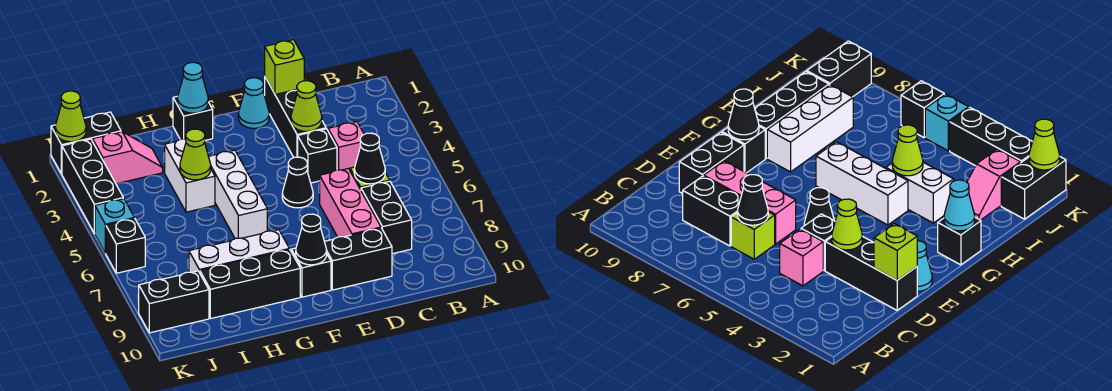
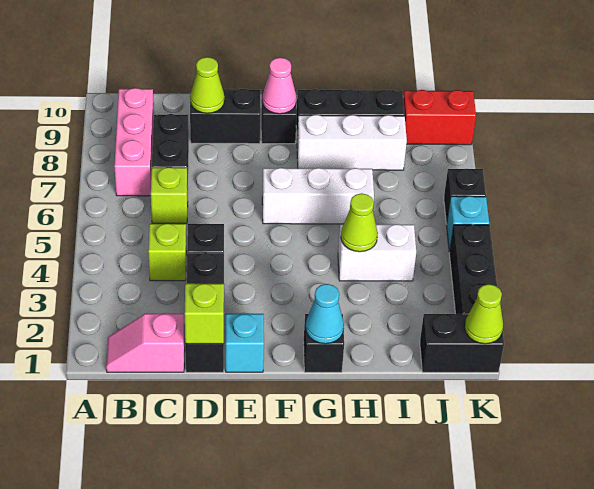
pink brick C4 level 1 -> lime brick C4 level 1
black cone C6 level 2 -> none
lime cone D3 level 2 -> lime cone D9 level 2
pink brick D6:D8 level 1 -> pink brick B7:B9 level 1
cyan cone E1 level 1 -> cyan brick E1 level 1
black cone E5 level 1 -> none
black cone F9 level 2 -> pink cone F9 level 2
white brick G4:G6 level 1 -> white brick F6:H6 level 1
white brick H3:H4 level 1 -> white brick H4:I4 level 1
pink slope I2:J2 level 1 top J -> pink slope B1:C1 level 1 top C
black brick J9:K9 level 1 -> red brick J9:K9 level 1

